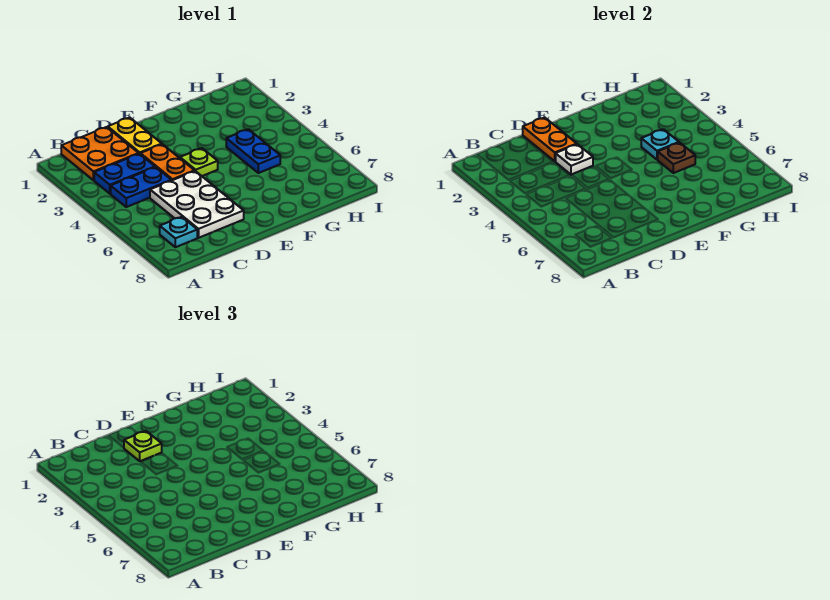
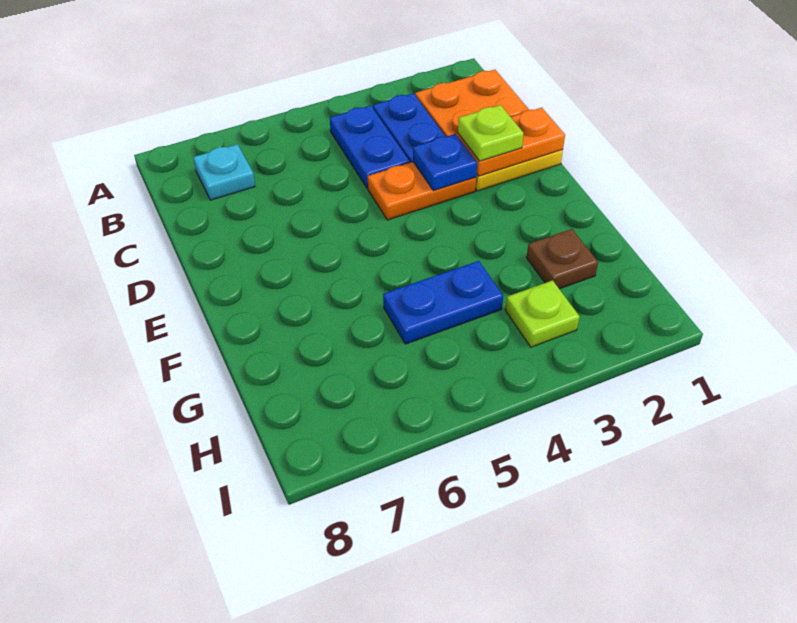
white plate C5:D7 level 1 -> none
white plate D3 level 2 -> blue plate D3 level 2
lime plate E4 level 1 -> lime plate H3 level 1
cyan plate G4 level 2 -> none
brown plate G5 level 2 -> brown plate G2 level 1

